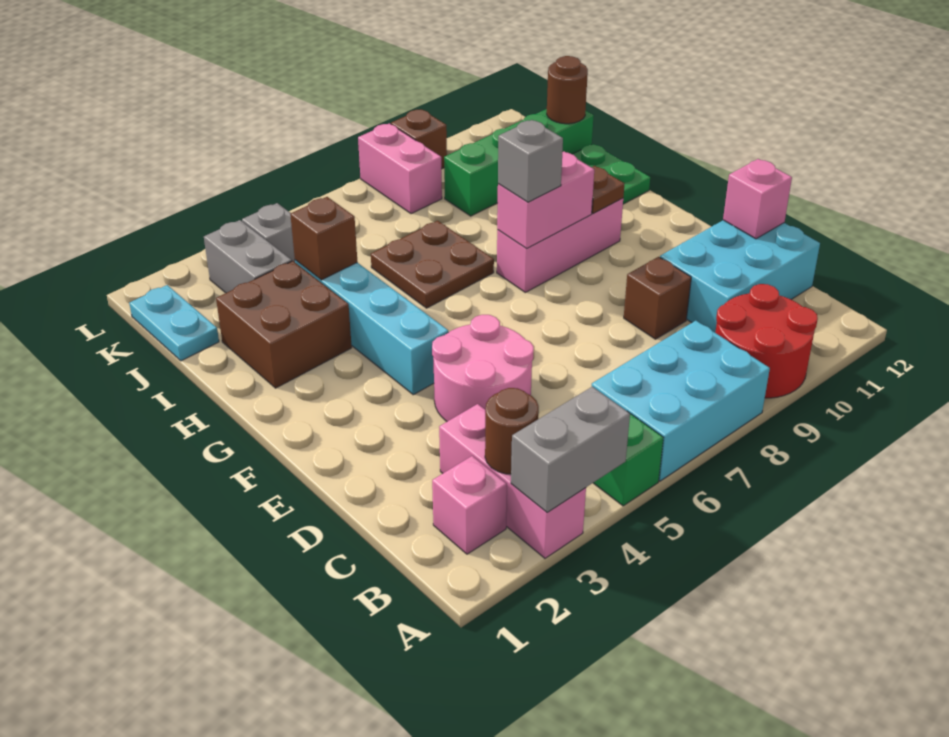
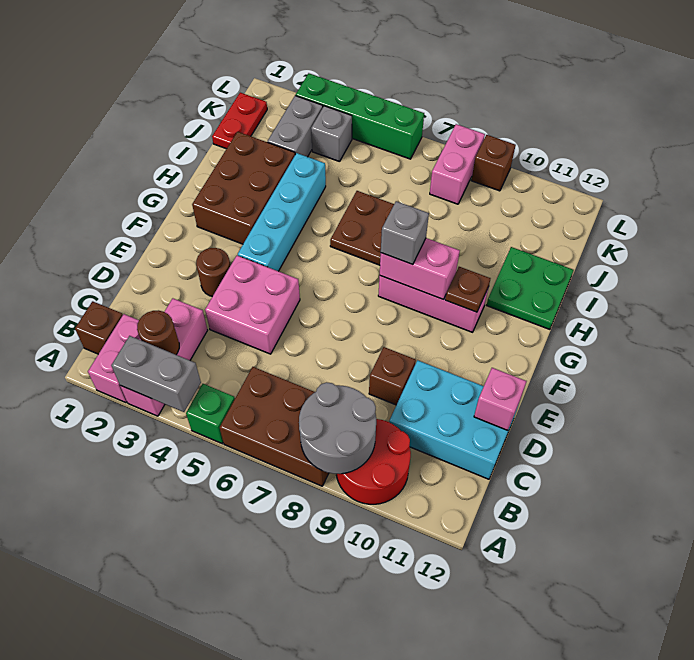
cyan brick A6:B8 level 1 -> brown brick A6:B8 level 1
none -> grey round brick A8:B9 level 2
pink brick B2 level 1 -> pink brick A2:B2 level 1
pink round brick D4:E5 level 1 -> pink brick D4:E5 level 1
brown brick H2:I3 level 1 -> brown brick G2:I3 level 1
brown brick I4 level 2 -> brown brick B1 level 1
cyan plate J1:K1 level 1 -> red plate J1:K1 level 1
green brick J9:J12 level 1 -> green brick L3:L6 level 1
brown round brick J12 level 2 -> brown round brick E3 level 1

